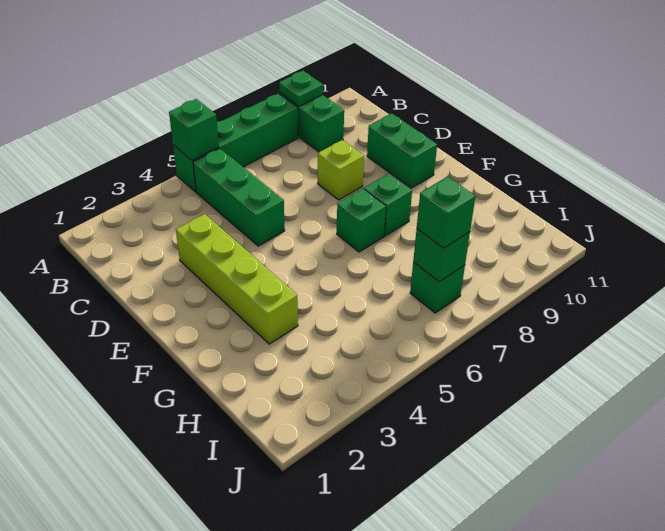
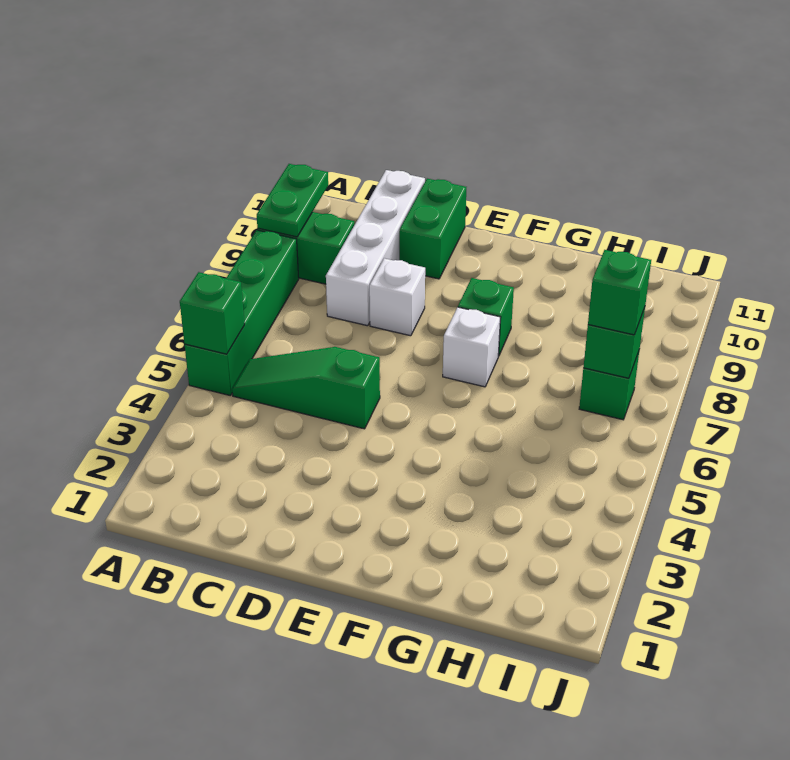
green plate A9 level 2 -> green plate A9:A10 level 2
green brick B5:D5 level 1 -> green slope B5:D5 level 1 top D
none -> white brick C8:C11 level 1
lime brick D3:G3 level 1 -> none
lime brick D8 level 1 -> white brick D8 level 1
green brick D10:E10 level 1 -> green brick D10:D11 level 1
green brick F7 level 1 -> white brick F7 level 1

